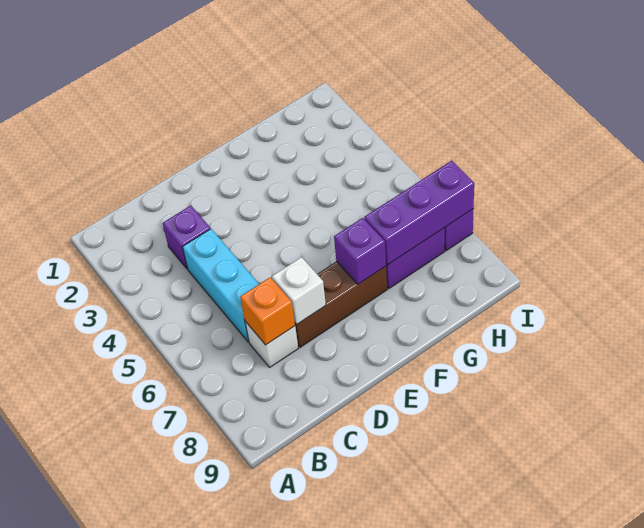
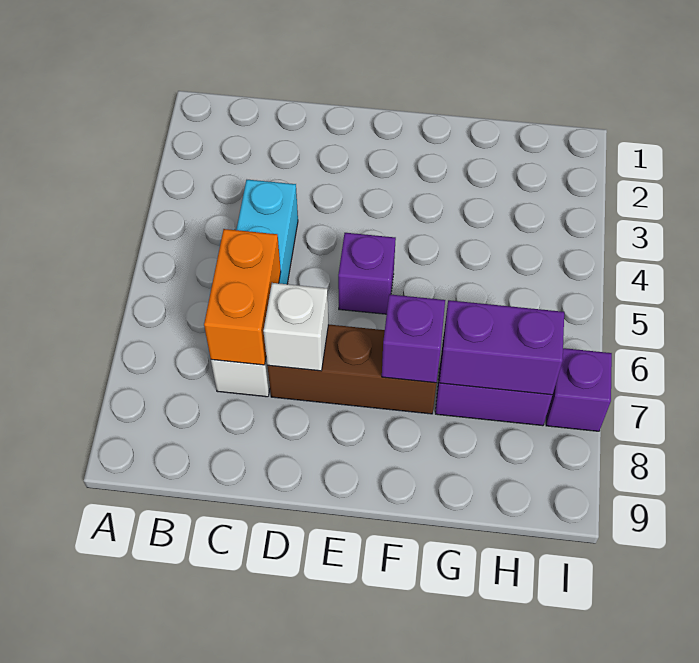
purple brick C3 level 1 -> purple brick E5 level 1
orange brick C7 level 2 -> orange brick C6:C7 level 2
purple brick G7:I7 level 2 -> purple brick G7:H7 level 2

